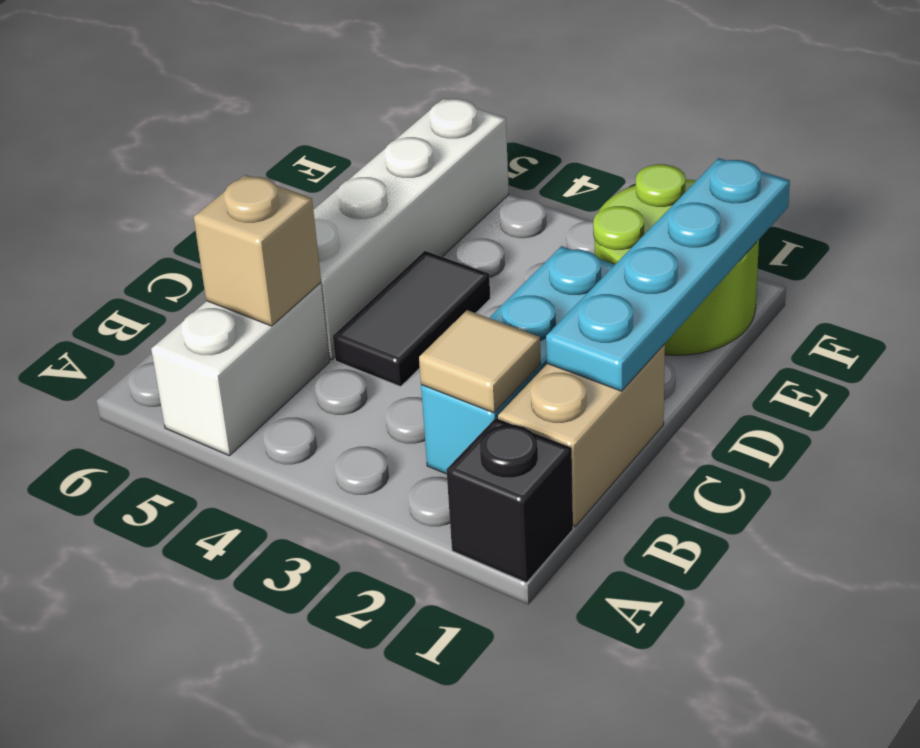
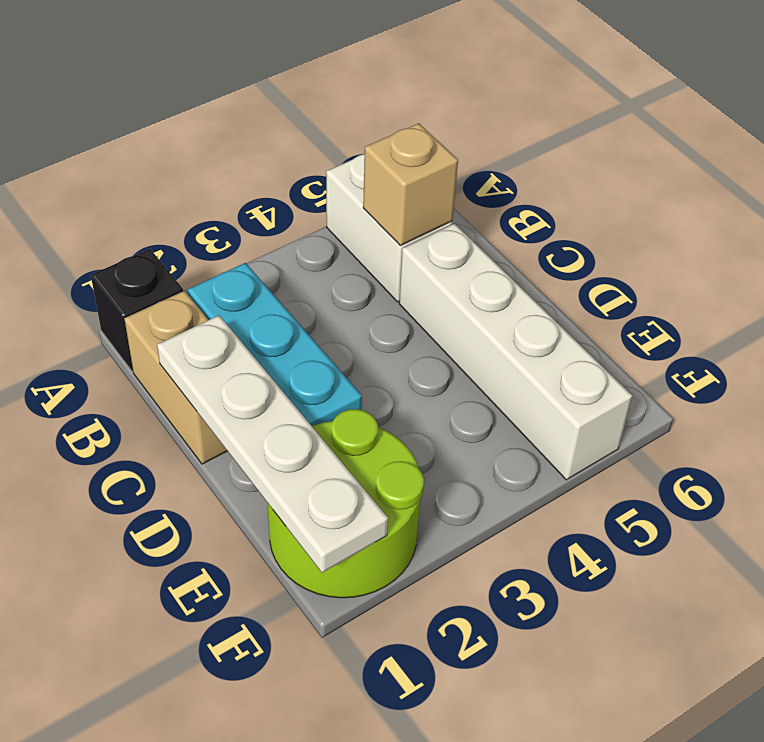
tan tile B2 level 2 -> none
cyan plate C1:F1 level 2 -> white plate C1:F1 level 2
black tile C4:D4 level 1 -> none

